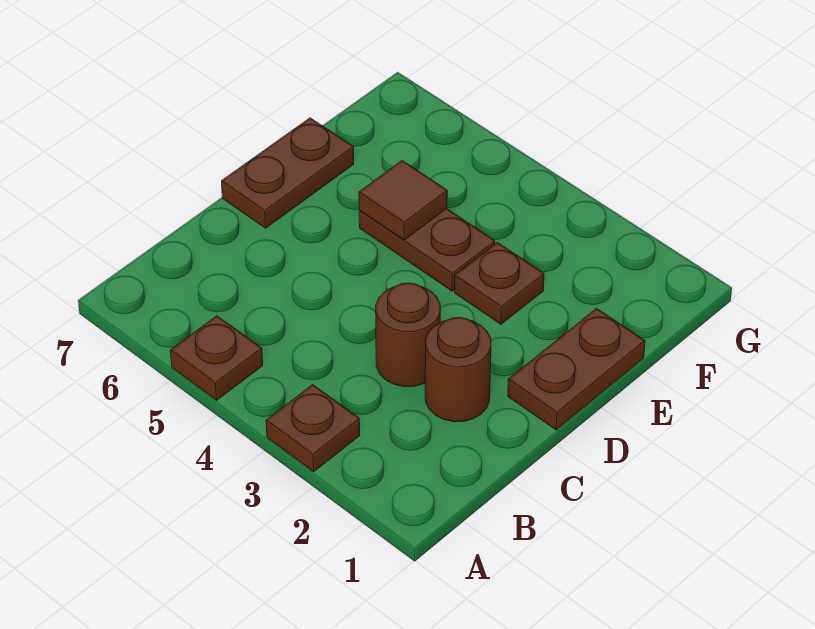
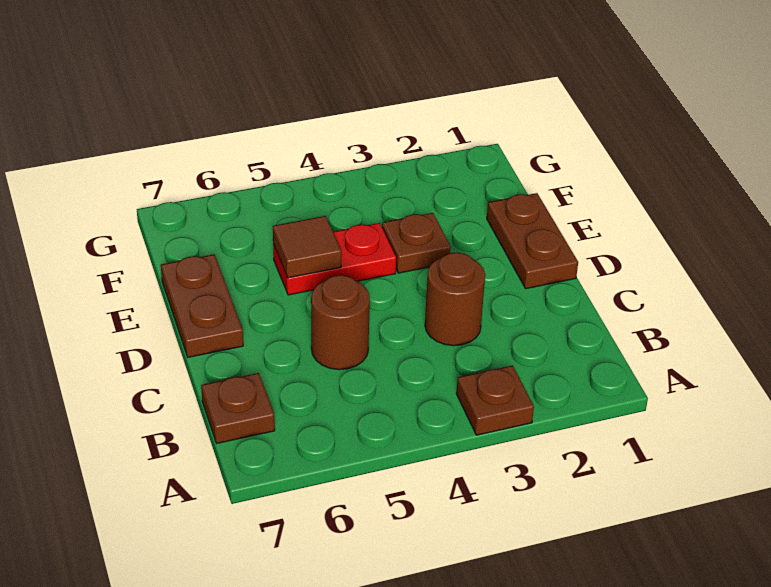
brown plate A5 level 1 -> brown plate B7 level 1
brown round brick C2 level 1 -> brown round brick C5 level 1
brown plate E4:E5 level 1 -> red plate E4:E5 level 1

